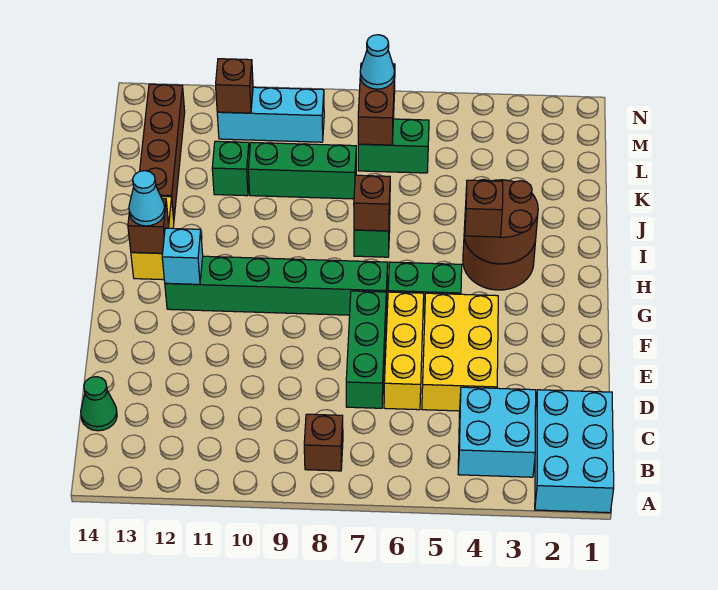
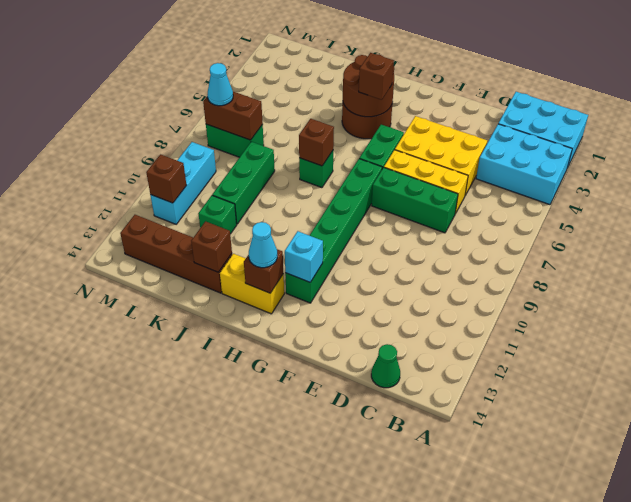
cyan brick B3:C4 level 1 -> cyan brick A3:C4 level 1
brown brick B8 level 1 -> brown brick J13 level 2
green brick L6:L7 level 1 -> green brick L7:M7 level 1

